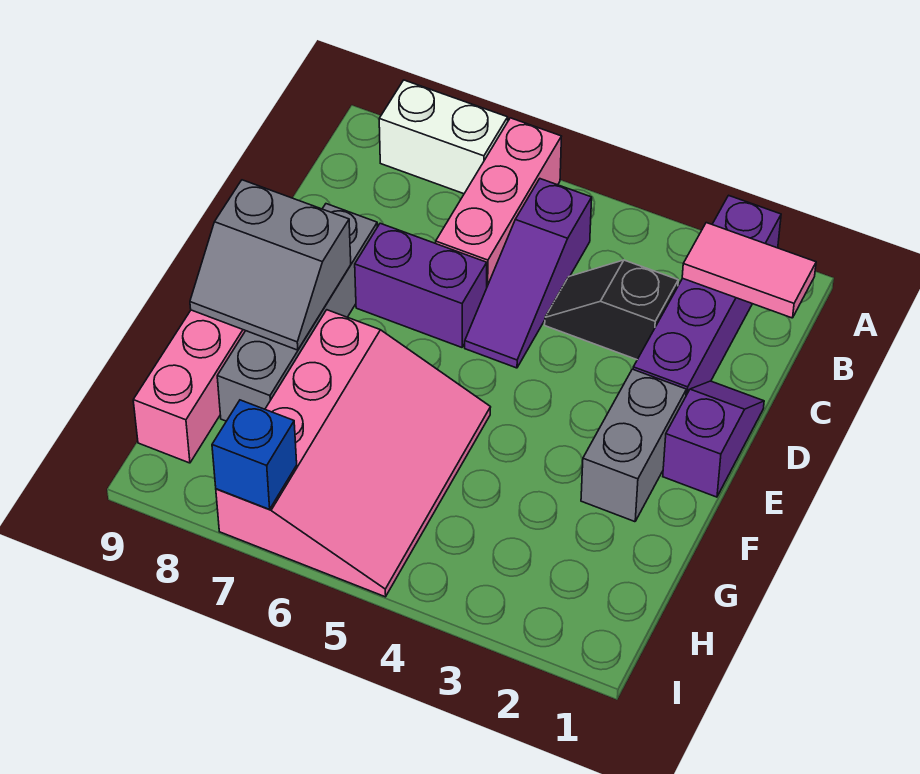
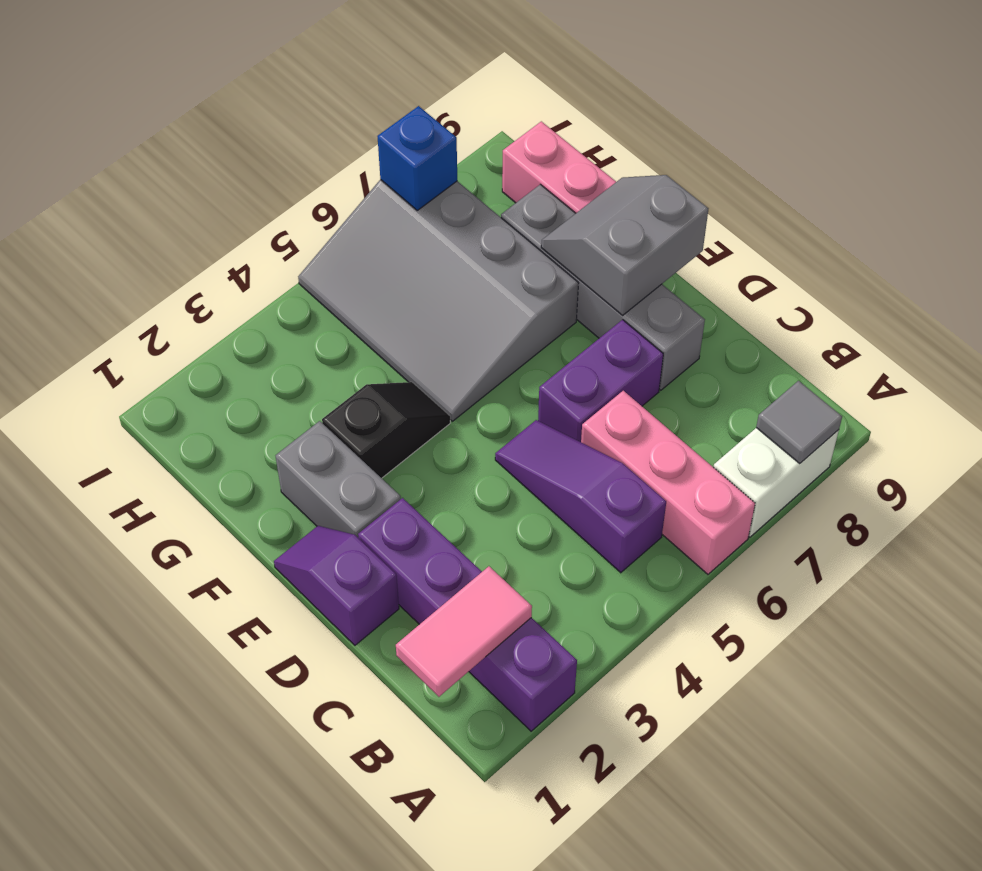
none -> grey tile A8 level 2
black slope C3:C4 level 1 top 3 -> black slope F3:F4 level 1 top 3
purple slope D1:E1 level 1 top E -> purple slope D1:E1 level 1 top D
pink slope F5:I7 level 1 top 7 -> grey slope F5:I7 level 1 top 7

